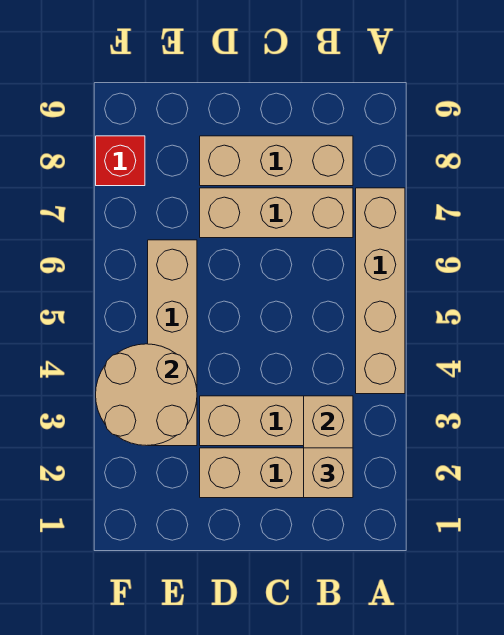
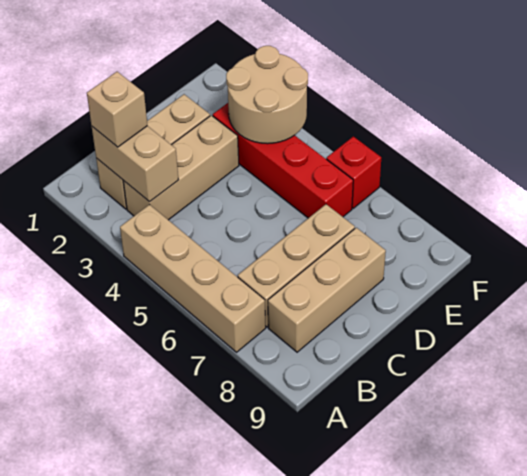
tan brick E3:E6 level 1 -> red brick E3:E6 level 1
red brick F8 level 1 -> red brick F6 level 1

